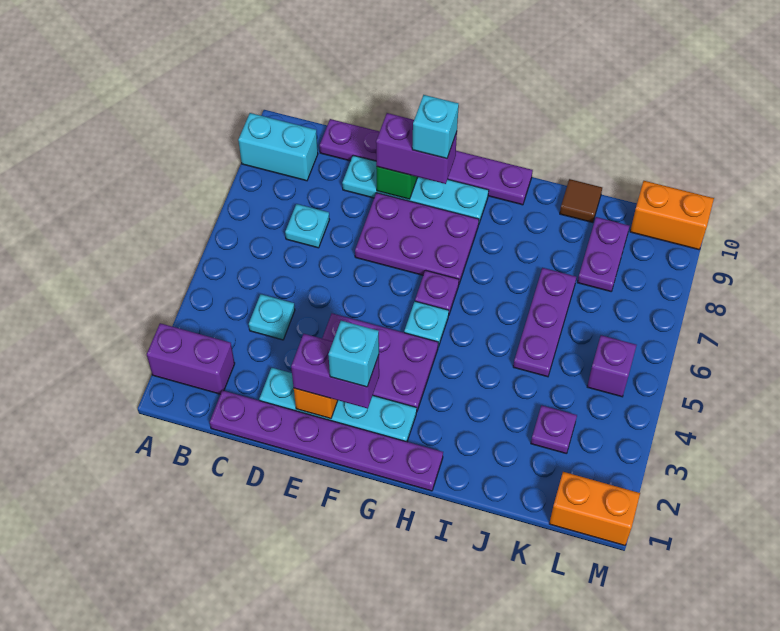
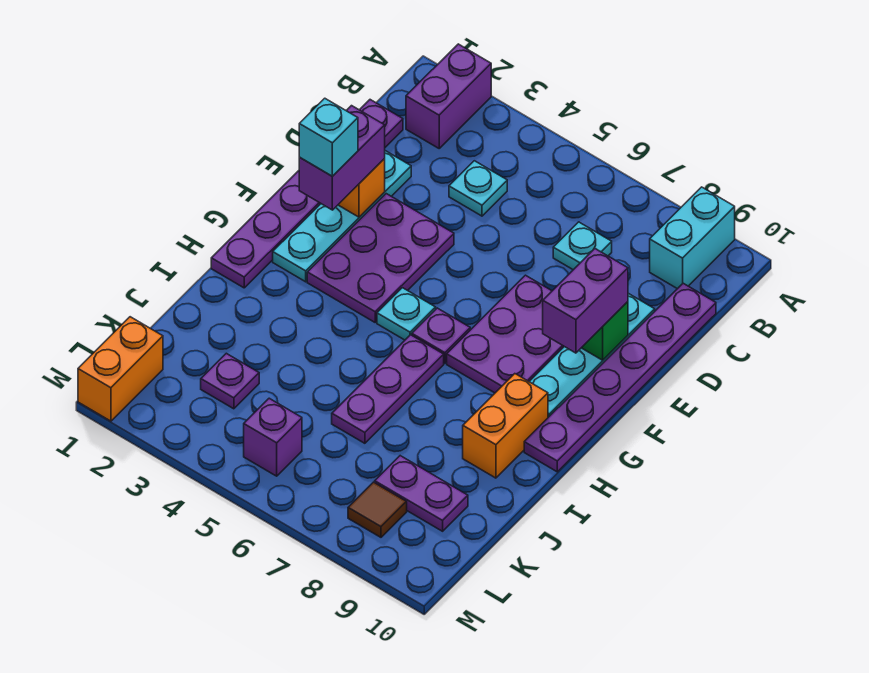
cyan brick F9 level 4 -> none
purple plate J5:J7 level 1 -> purple plate H6:J6 level 1
brown tile J10 level 1 -> brown tile L8 level 1
orange brick L10:M10 level 1 -> orange brick H9:I9 level 1

